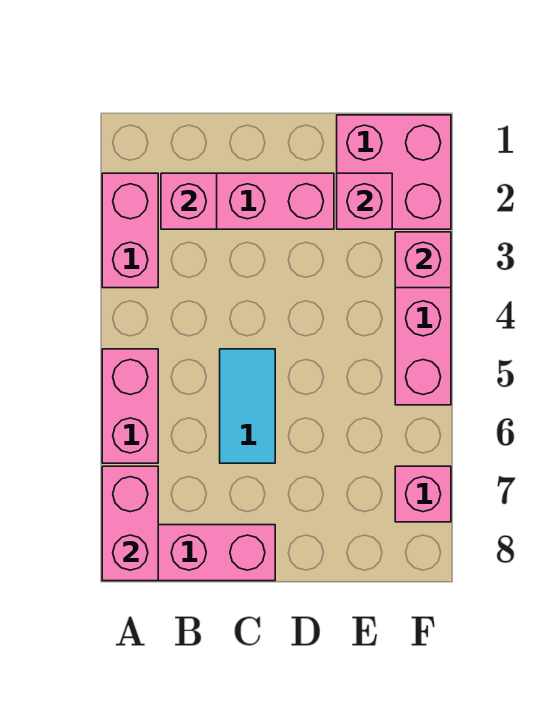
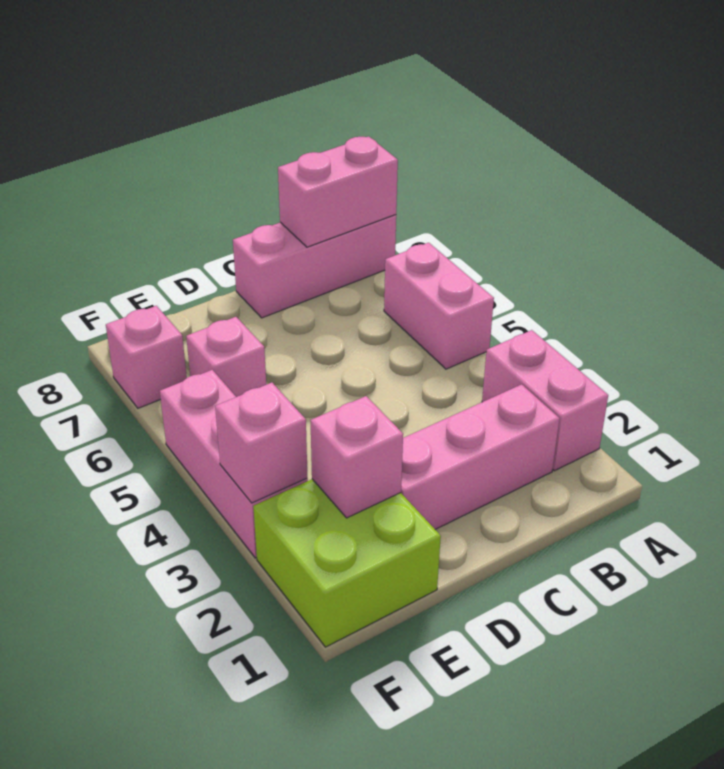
pink brick A7:A8 level 2 -> pink brick A8:B8 level 2
pink brick B2 level 2 -> pink brick E6 level 1
cyan tile C5:C6 level 1 -> none
pink brick E1:F2 level 1 -> lime brick E1:F2 level 1

